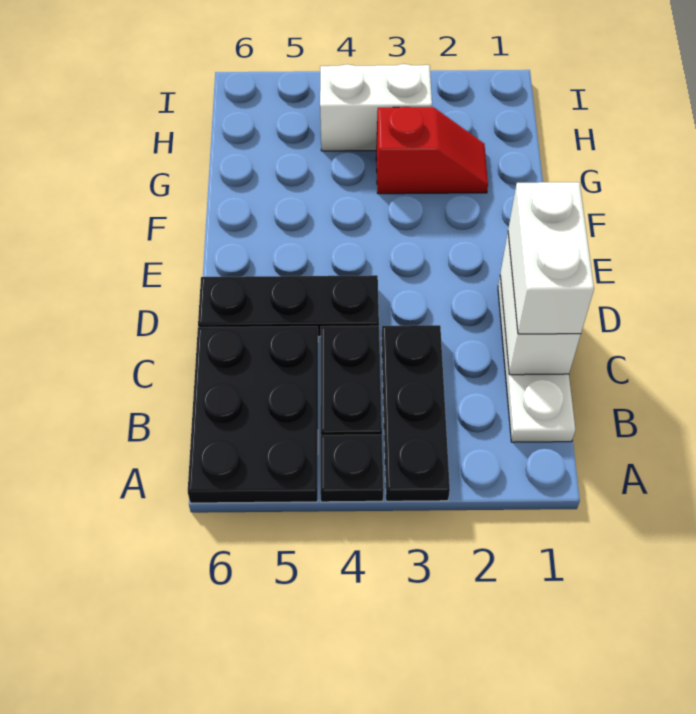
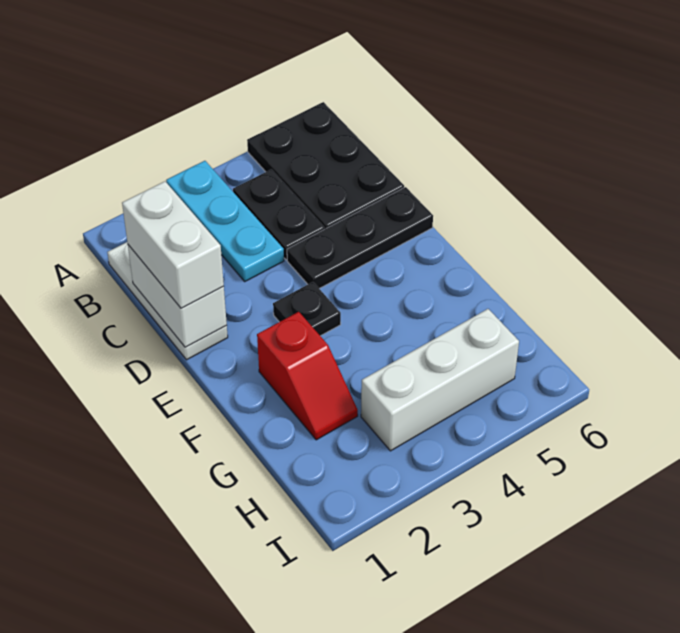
black plate A3:C3 level 1 -> cyan plate A3:C3 level 1
black plate A4 level 1 -> black plate E3 level 1
red slope G2:G3 level 1 top 3 -> red slope F2:G2 level 1 top F
white brick H3:H4 level 1 -> white brick H3:H5 level 1

